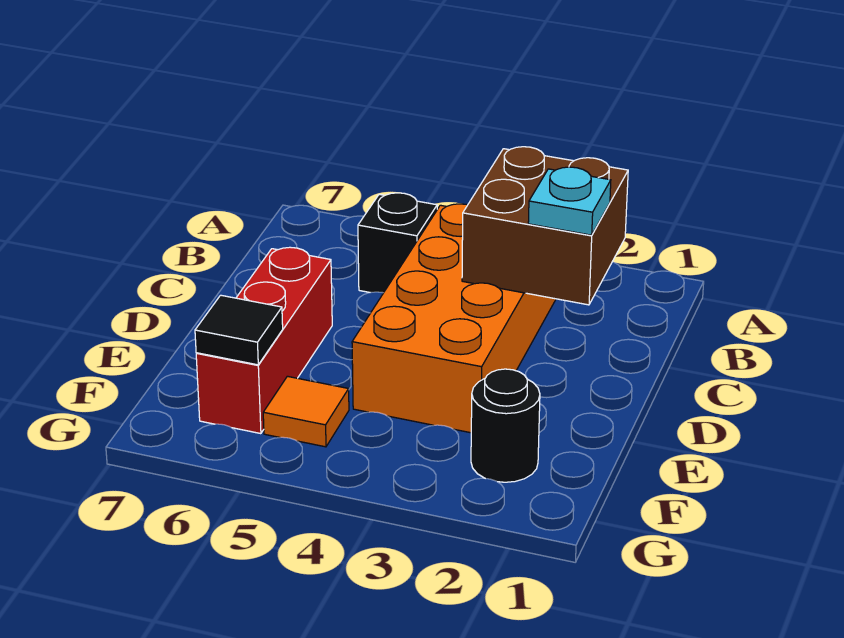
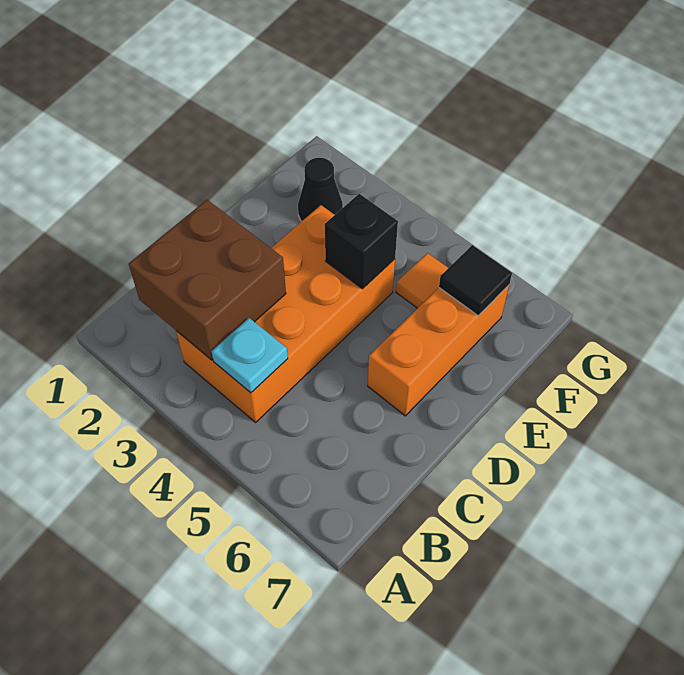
black brick B5 level 1 -> black brick E4 level 2
cyan plate C2 level 3 -> cyan plate B4 level 2
red brick D6:F6 level 1 -> orange brick D6:F6 level 1
black round brick F2 level 1 -> black cone F2 level 1

